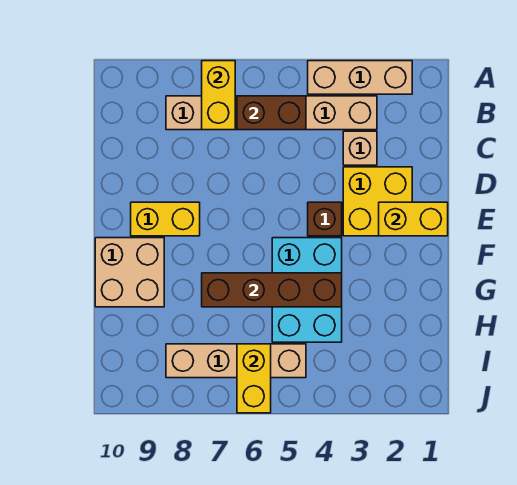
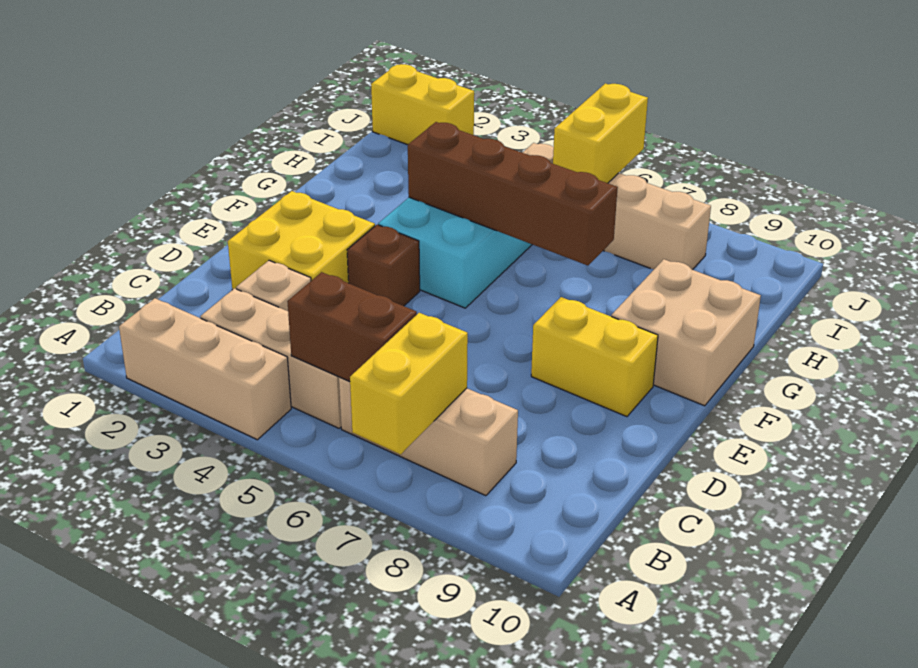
yellow brick E1:E2 level 2 -> yellow brick J1:J2 level 1

